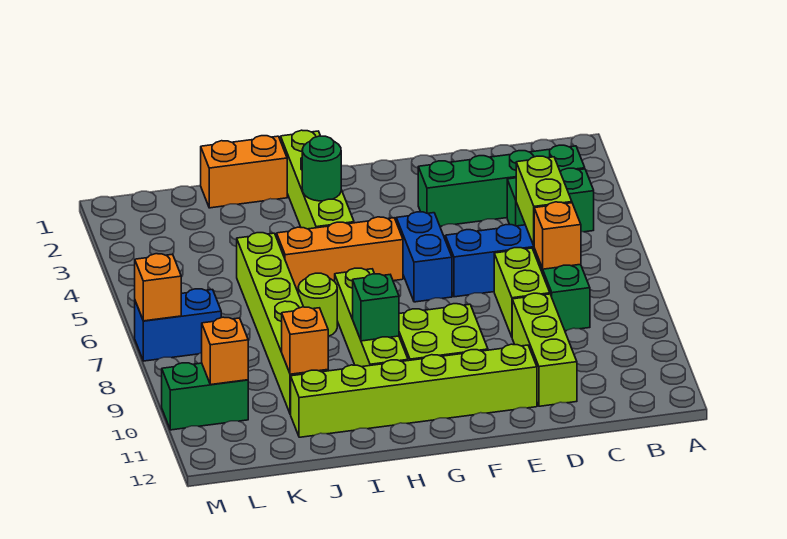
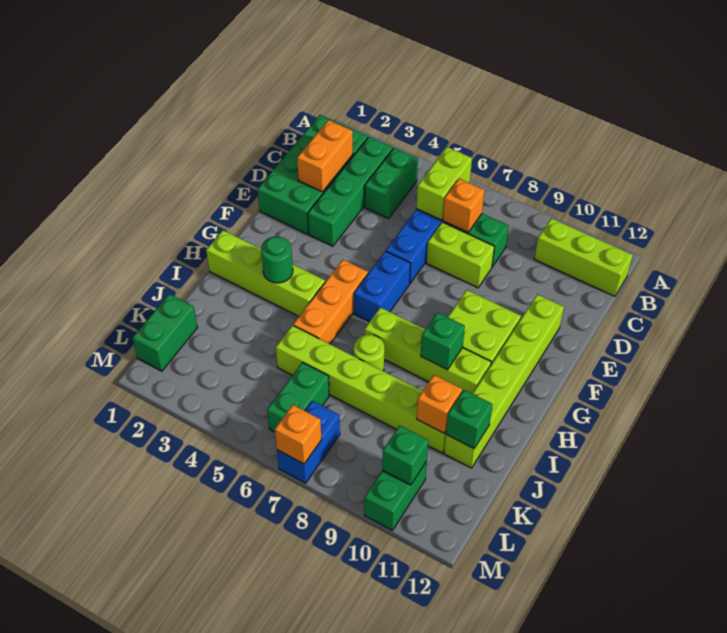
none -> green brick B1:E2 level 1
lime brick C5:C6 level 2 -> lime brick B6:C6 level 2
lime brick D9:D11 level 1 -> lime brick B10:B12 level 1
blue brick F5:F6 level 1 -> blue brick F6:G6 level 1
orange brick I1:J1 level 1 -> orange brick C2:D2 level 2
none -> green brick J11 level 2
none -> green brick K1:L1 level 1
none -> green brick K6:L6 level 1
orange brick L10 level 2 -> green brick L10 level 2

